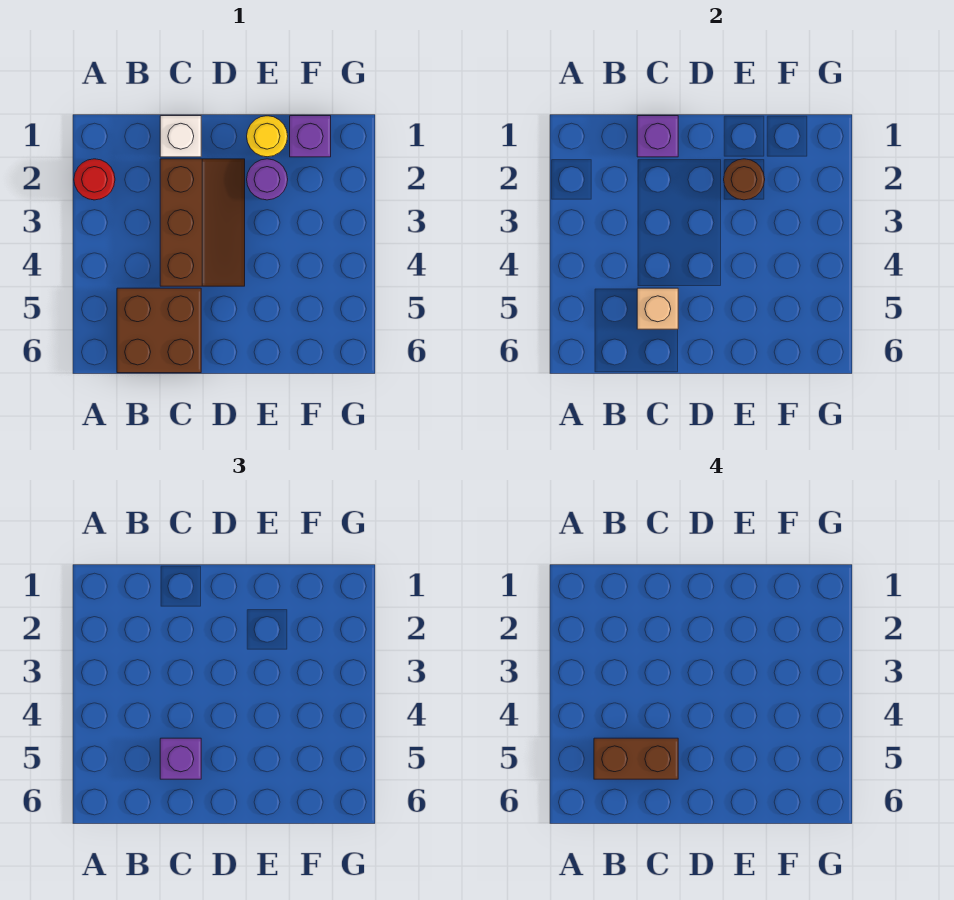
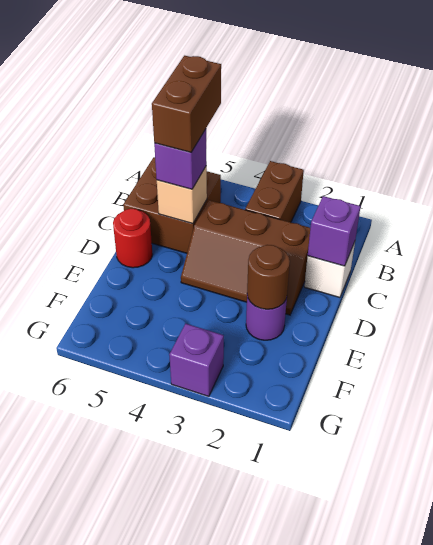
red round brick A2 level 1 -> red round brick D6 level 1
none -> brown brick A3:B3 level 1
yellow round brick E1 level 1 -> none
purple brick F1 level 1 -> purple brick G3 level 1

